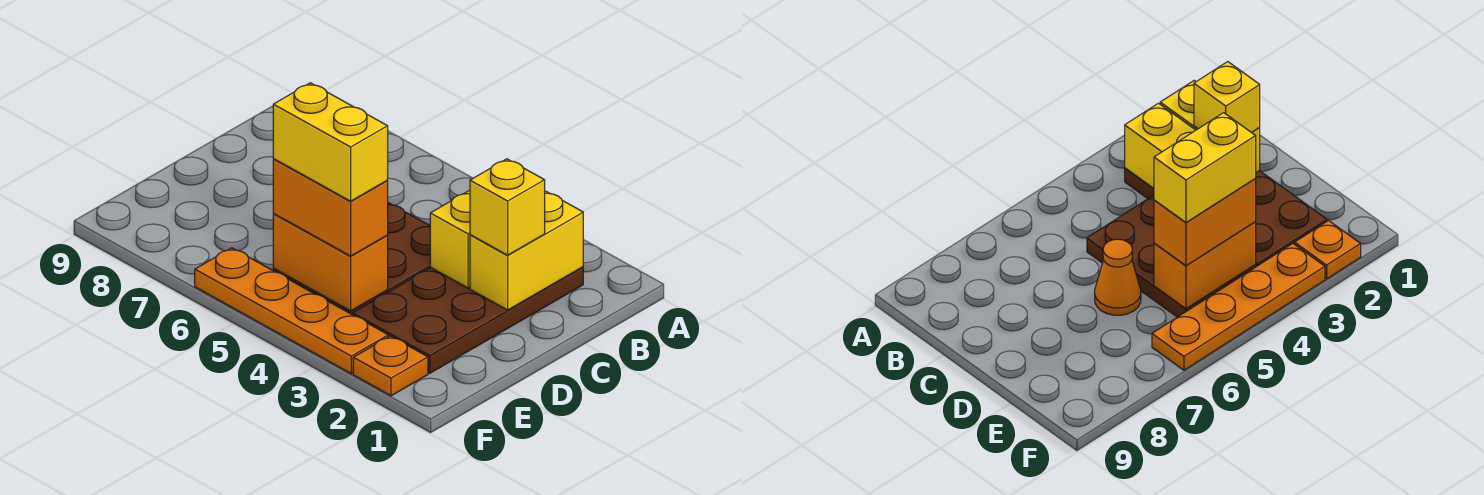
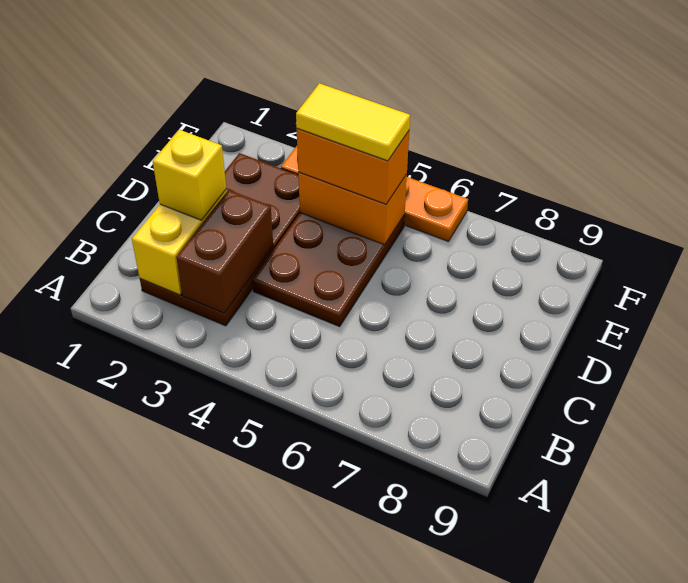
yellow brick B3:C3 level 2 -> brown brick B3:C3 level 2
orange cone D6 level 1 -> none
yellow brick E4:E5 level 4 -> yellow tile E4:E5 level 4
orange plate F2 level 1 -> none

